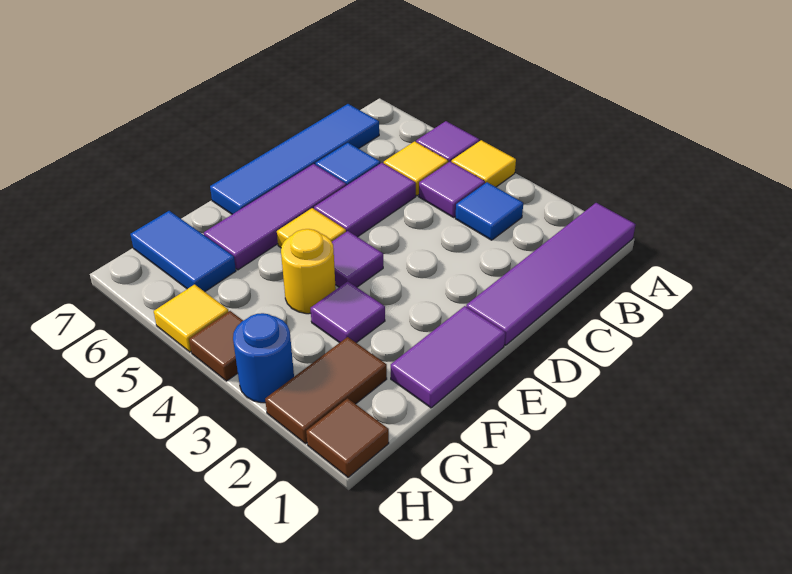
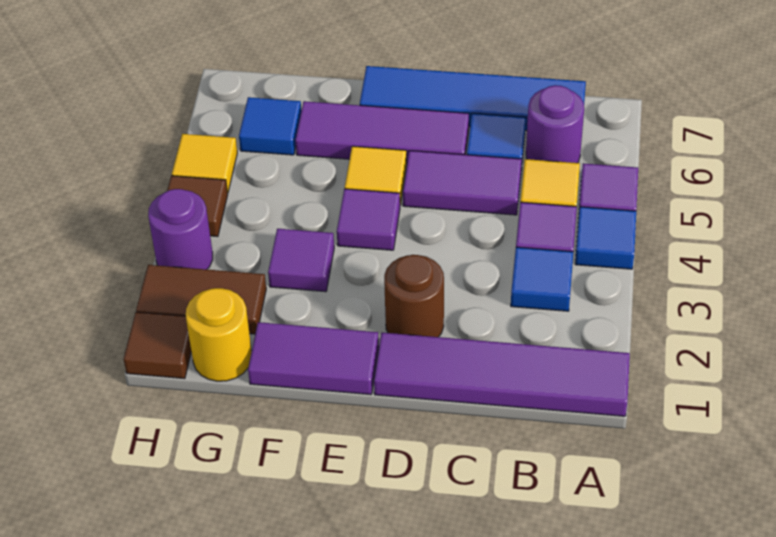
yellow tile A4 level 1 -> blue tile A4 level 1
none -> purple round brick B6 level 1
none -> brown round brick D2 level 1
yellow round brick F4 level 1 -> yellow round brick G1 level 1
blue tile G6:G7 level 1 -> blue tile G6 level 1
blue round brick H3 level 1 -> purple round brick H3 level 1

